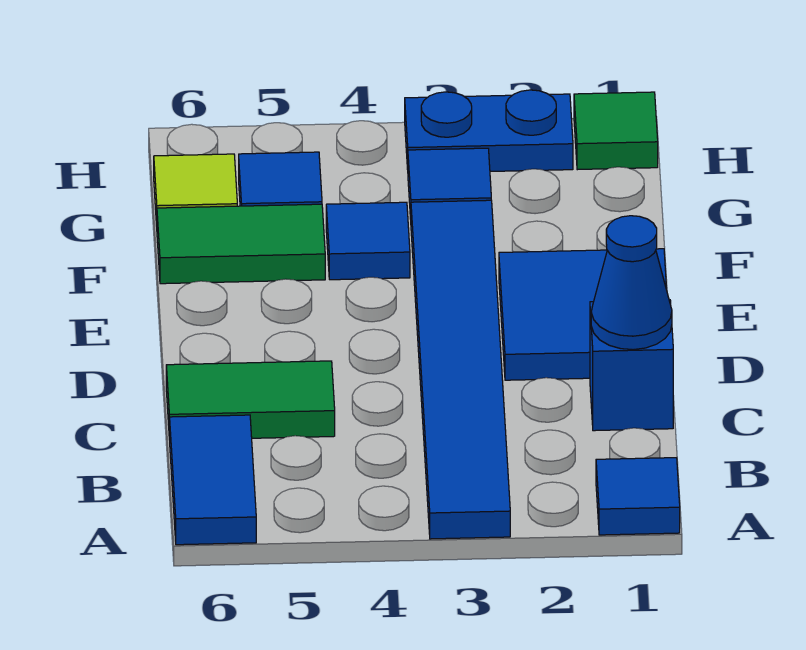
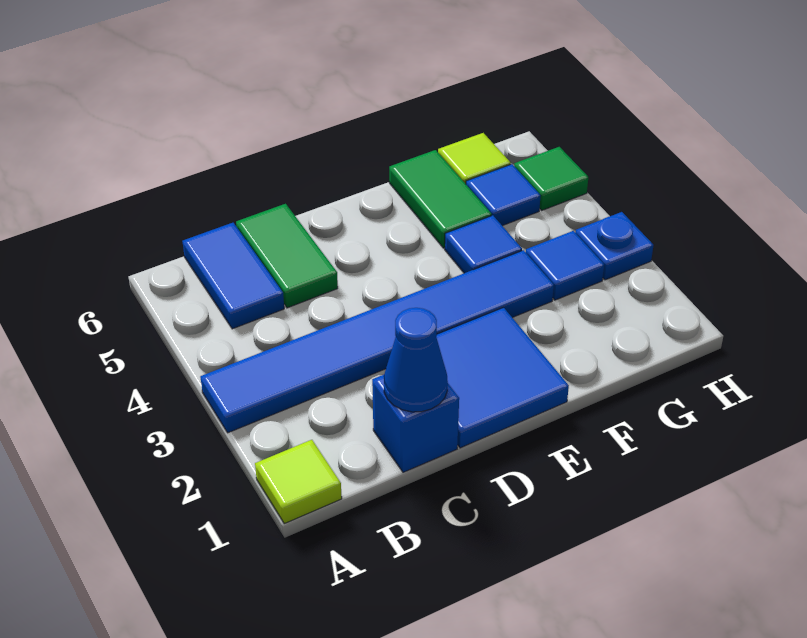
blue tile A1 level 1 -> lime tile A1 level 1
blue tile A6:B6 level 1 -> blue tile B5:B6 level 1
green tile H1 level 1 -> green tile H5 level 1
blue plate H2:H3 level 1 -> blue plate H3 level 1

